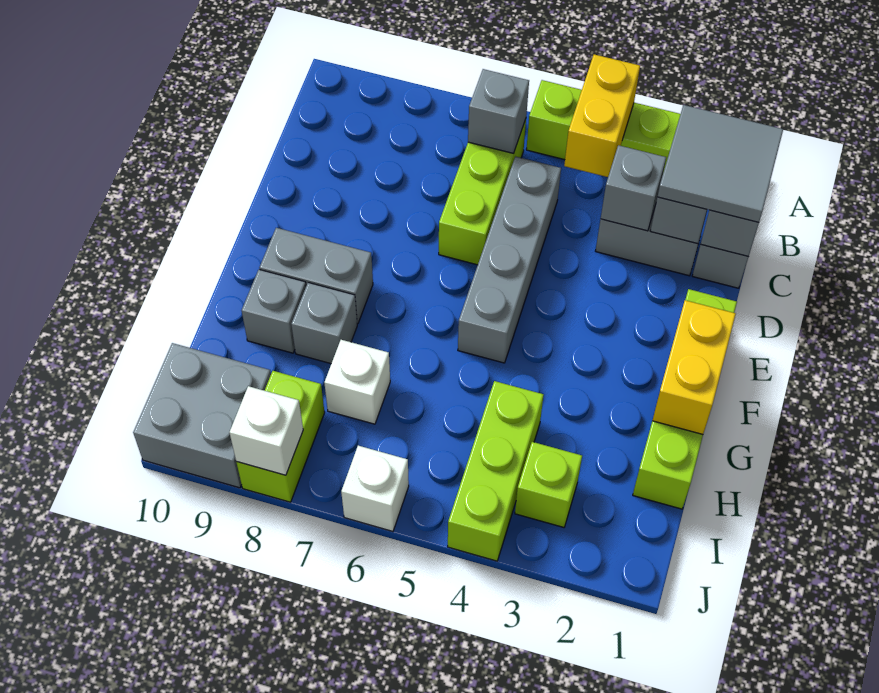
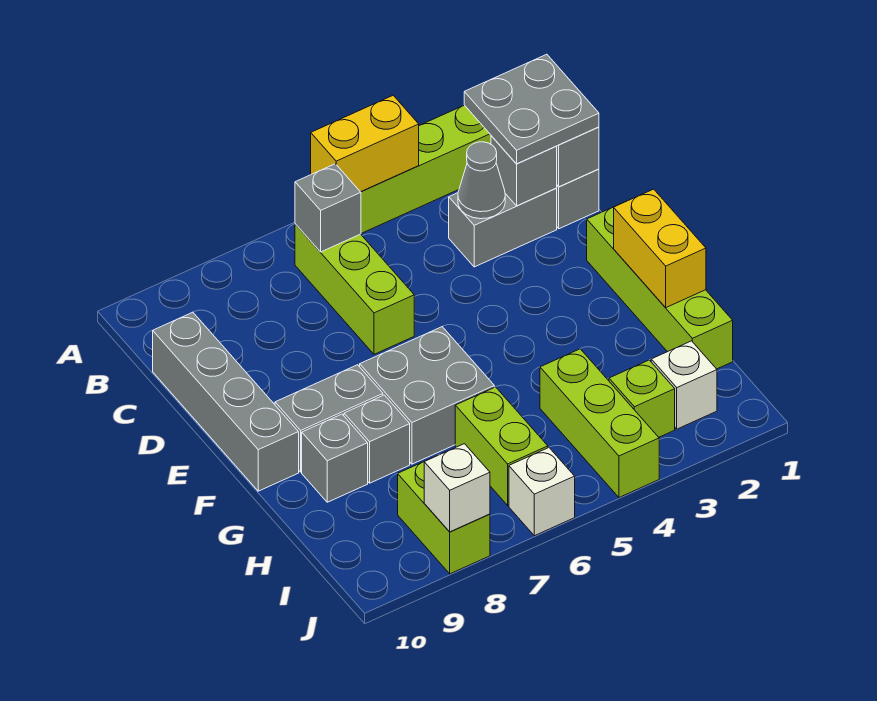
yellow brick A4:B4 level 2 -> yellow brick A4:A5 level 2
grey tile B1:C2 level 3 -> grey plate B1:C2 level 3
grey brick C3 level 2 -> grey cone C3 level 2
grey brick C5:F5 level 1 -> grey brick C10:F10 level 1
none -> lime brick H6:I6 level 1
white brick H7 level 1 -> white brick I2 level 1
grey brick I9:J10 level 1 -> grey brick F6:G7 level 1

